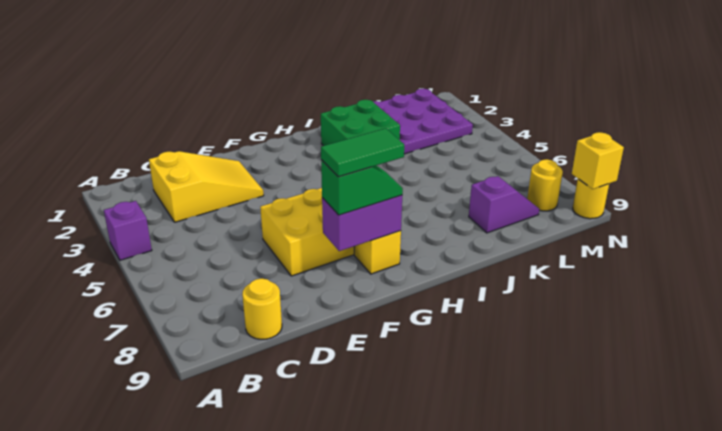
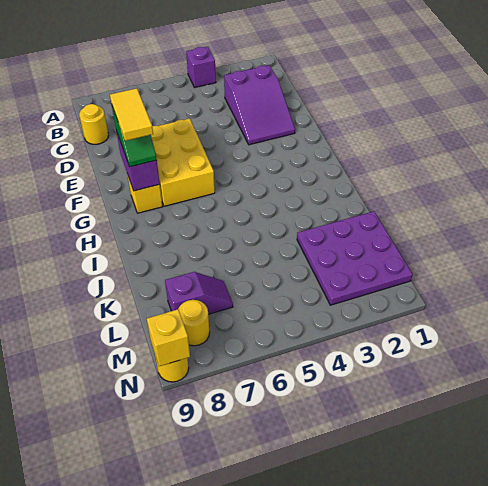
yellow slope C2:E3 level 1 top C -> purple slope C2:E3 level 1 top C
green tile F8:G8 level 4 -> yellow tile F8:G8 level 4
green brick I2:J3 level 1 -> none
purple slope K8:L8 level 1 top K -> purple slope L7:L8 level 1 top 8

